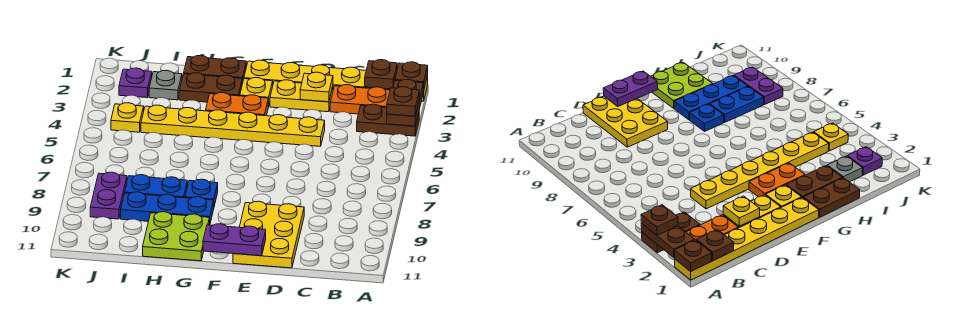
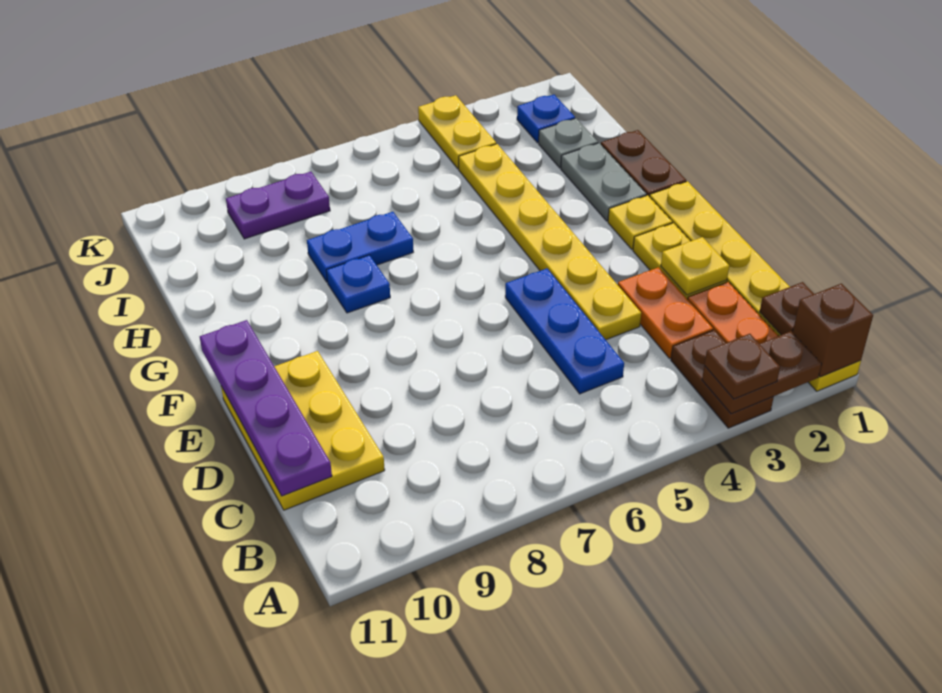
brown plate A1 level 2 -> brown brick A1 level 2
yellow plate D9:E11 level 1 -> yellow plate C10:E11 level 1
purple plate E11:F11 level 2 -> purple plate C11:F11 level 2
orange plate F3:G3 level 1 -> orange plate C3:D3 level 1
brown plate G2:H2 level 1 -> grey plate G2:H2 level 1
blue plate G9:I9 level 1 -> blue plate C5:E5 level 1
lime plate G10:H11 level 1 -> none
blue plate H8:I8 level 1 -> blue plate H7:H8 level 1
purple plate J2 level 1 -> blue plate J2 level 1
yellow plate J4 level 1 -> yellow plate J4:K4 level 1

